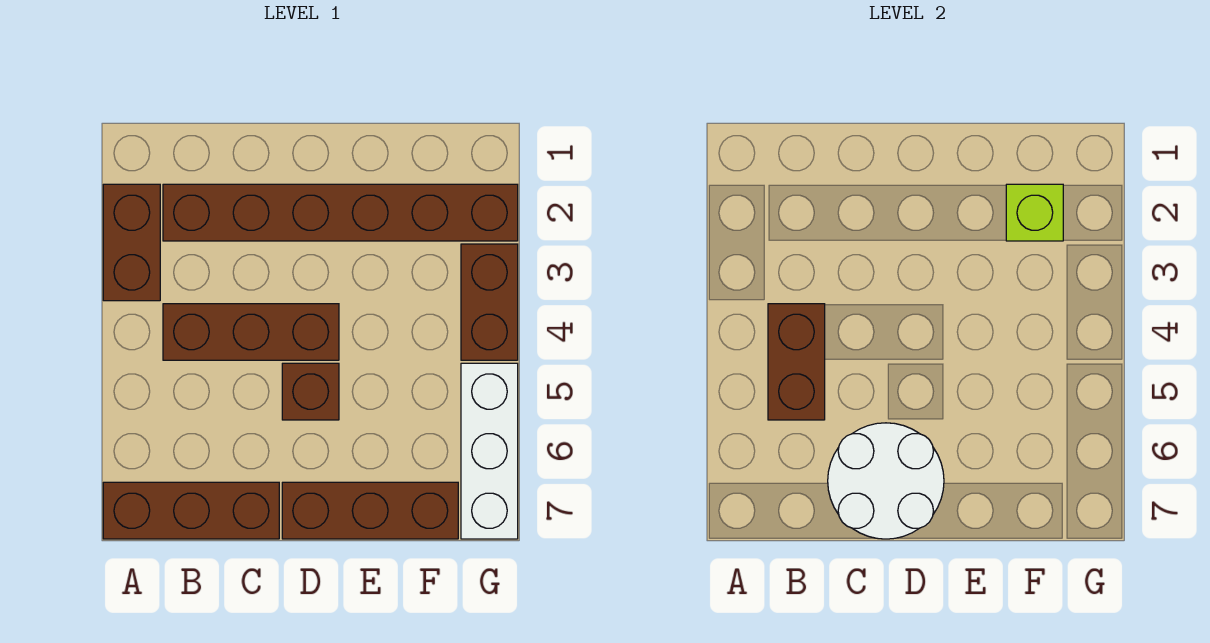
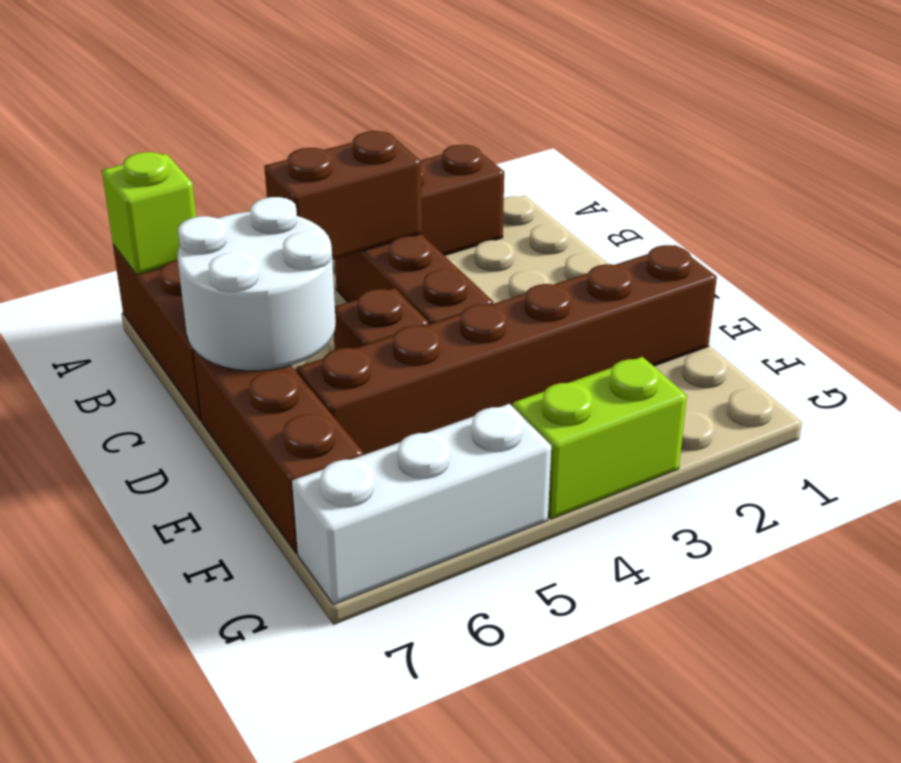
brown brick B2:G2 level 1 -> brown brick E1:E6 level 1
lime brick F2 level 2 -> lime brick A7 level 2
brown brick G3:G4 level 1 -> lime brick G3:G4 level 1

